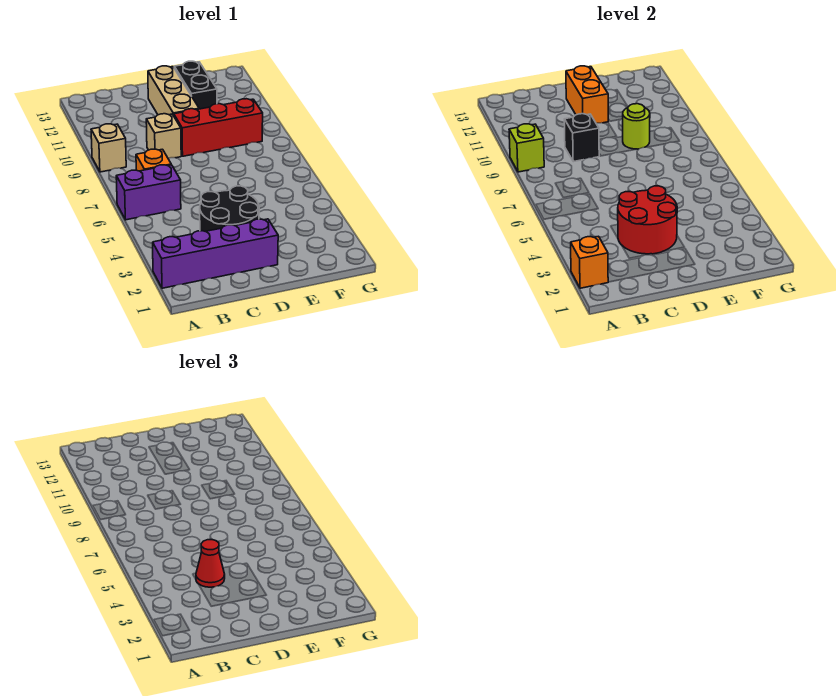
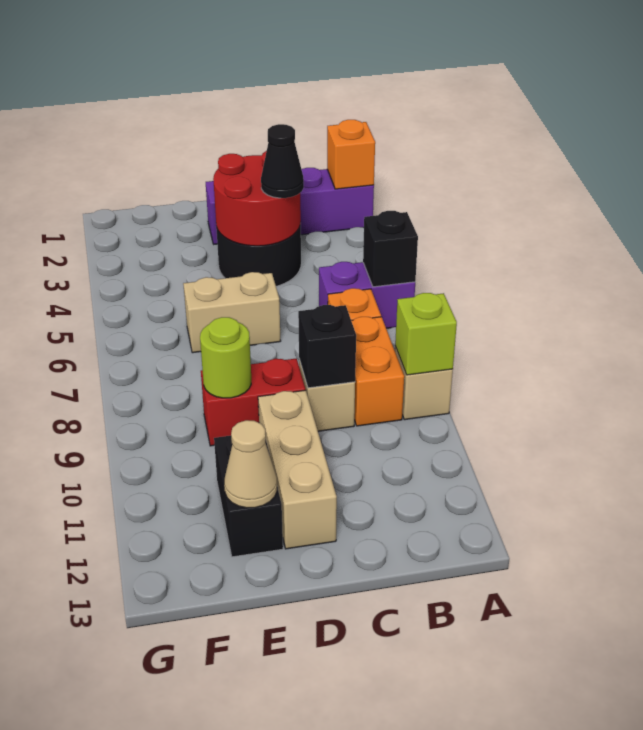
none -> black brick A6 level 2
red cone C4 level 3 -> black cone C4 level 3
none -> tan brick D6:E6 level 1
red brick D9:F9 level 1 -> red brick D9:E9 level 1
orange brick D11:D12 level 2 -> orange brick B8:B9 level 1
none -> tan cone E12 level 2

